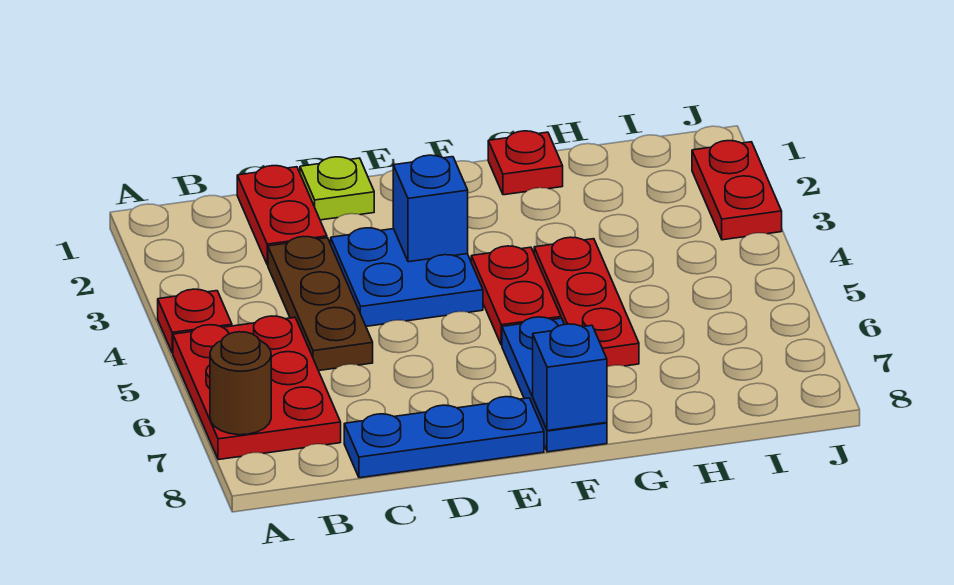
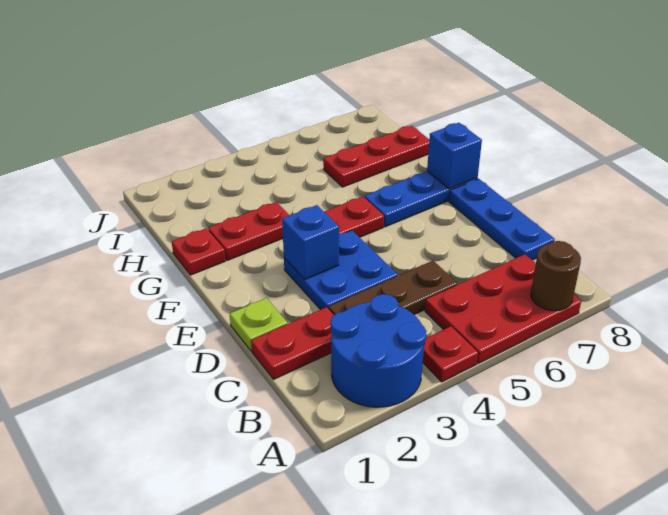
none -> blue round brick A2:B3 level 1
red plate G4:G6 level 1 -> red plate H6:H8 level 1
red plate J2:J3 level 1 -> red plate G2:G3 level 1

